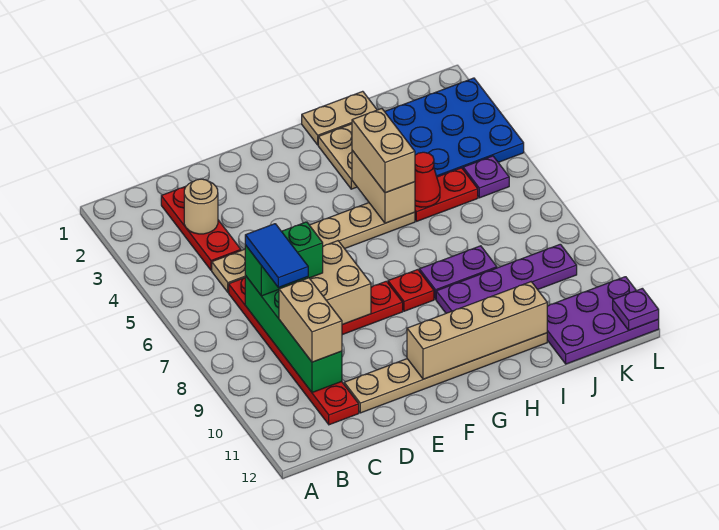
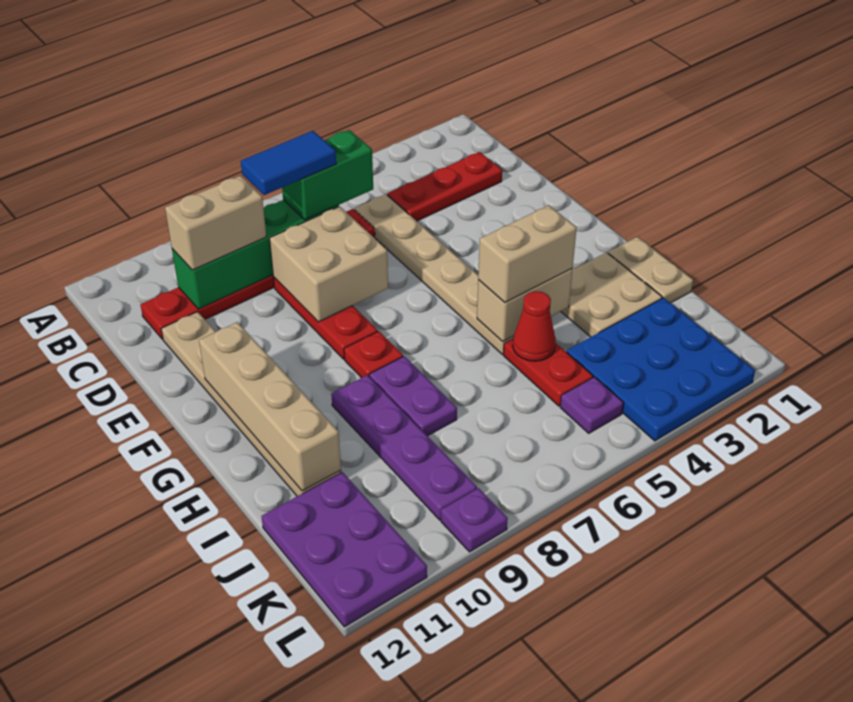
tan round brick C3 level 2 -> none
green brick C7:D7 level 3 -> green brick C6:C7 level 3
purple plate L12 level 2 -> purple plate L9 level 1

